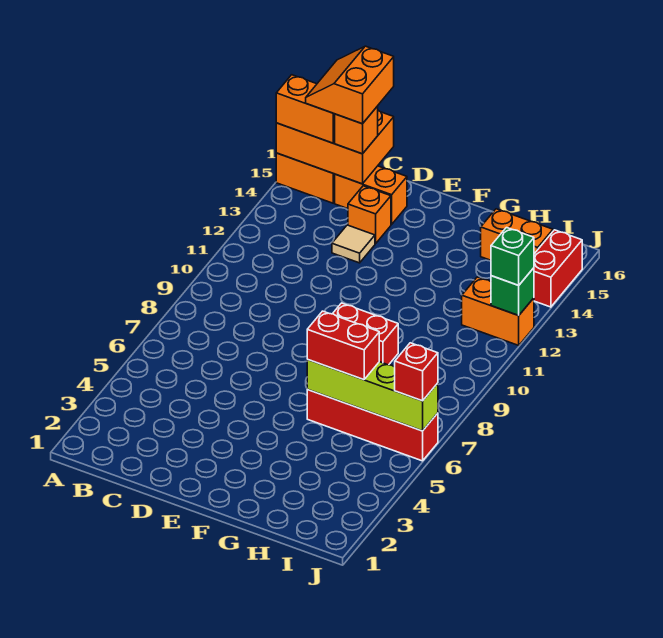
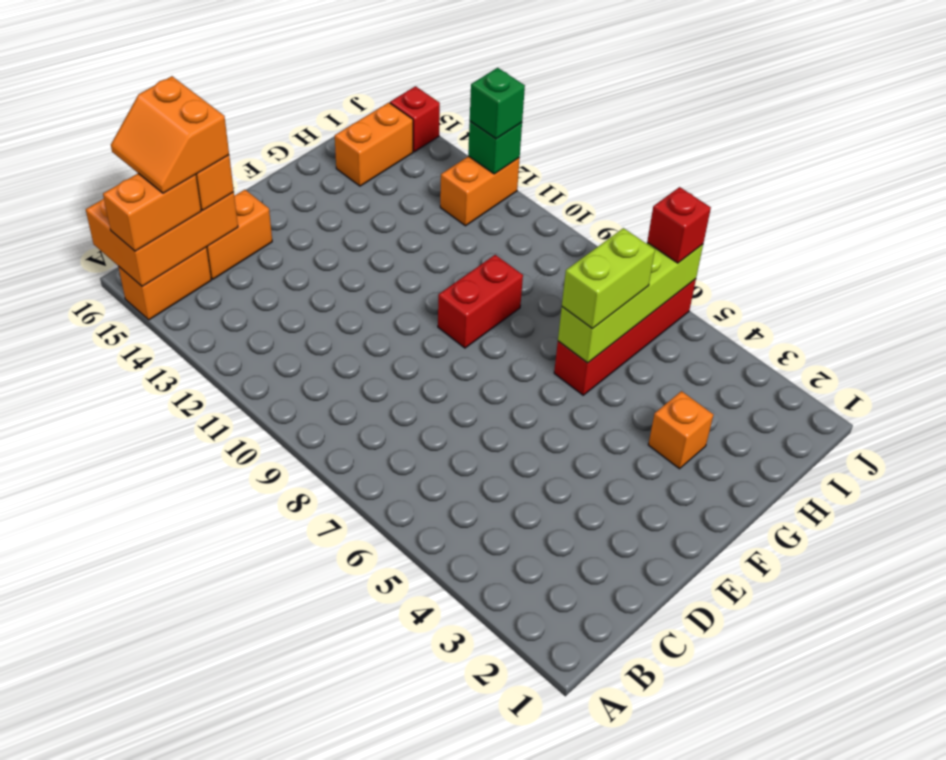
tan tile D13 level 1 -> none
orange brick D14 level 1 -> orange brick G3 level 1
red brick G6:H6 level 3 -> lime brick G6:H6 level 3
red brick J14:J15 level 1 -> red brick J15 level 1

